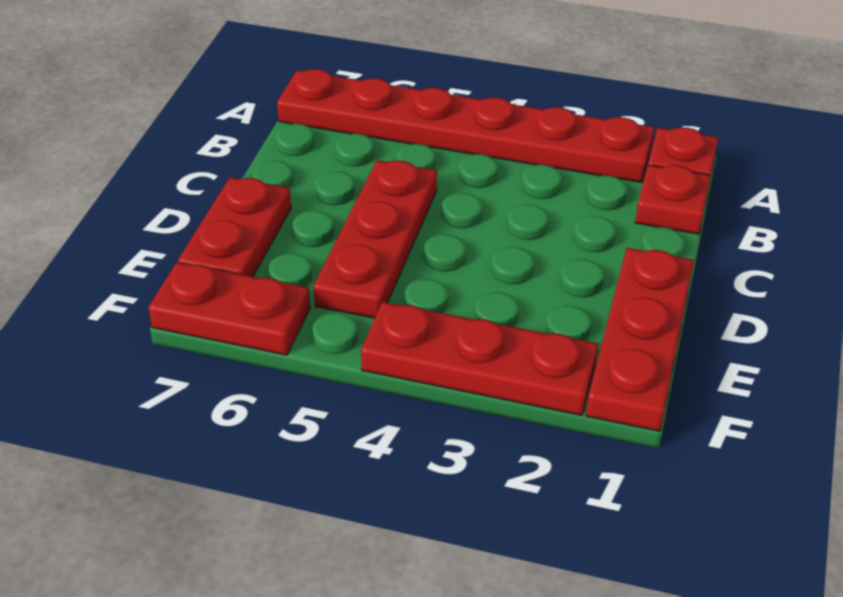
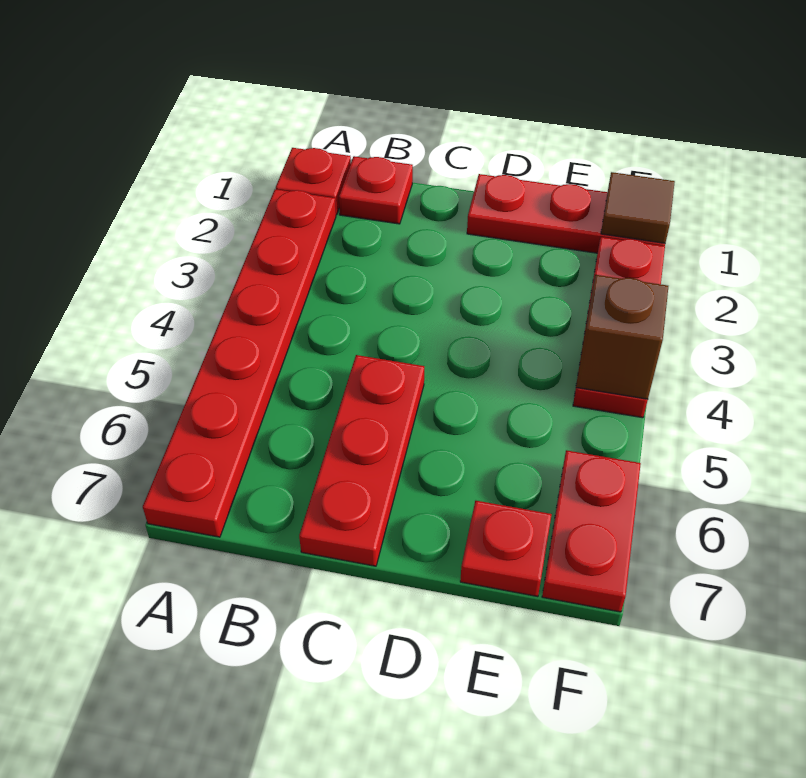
red plate C5:E5 level 1 -> red plate C5:C7 level 1
red plate D7:E7 level 1 -> red plate E7 level 1
none -> brown tile F1 level 2
none -> brown brick F4 level 2

